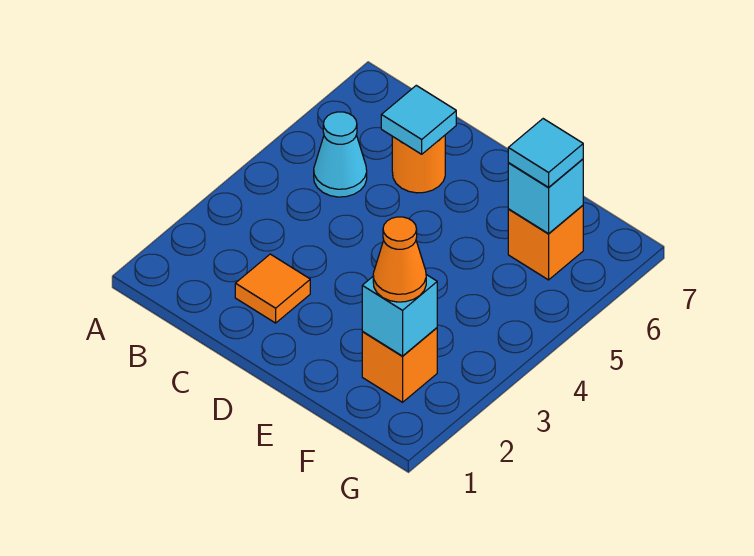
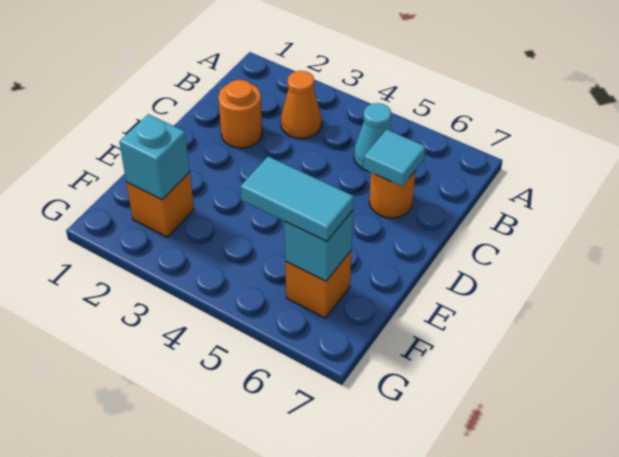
orange tile C2 level 1 -> orange round brick C2 level 1
orange cone F2 level 3 -> orange cone B3 level 1
cyan tile F6 level 3 -> cyan tile F5:F6 level 3

